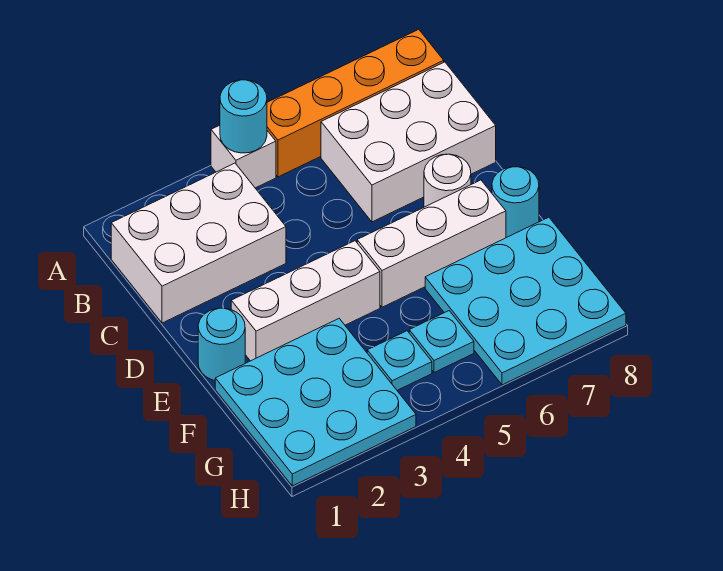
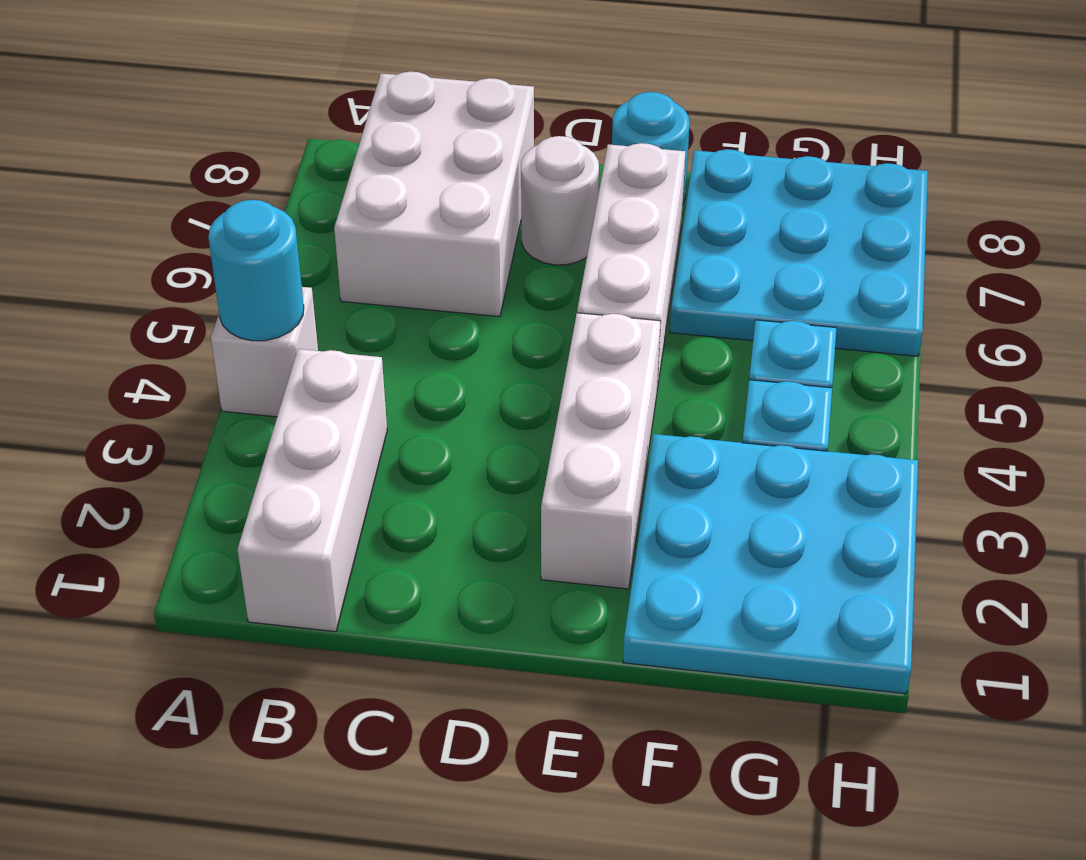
orange brick A5:A8 level 1 -> none
white brick B1:C3 level 1 -> white brick B1:B3 level 1
cyan round brick E1 level 1 -> none

